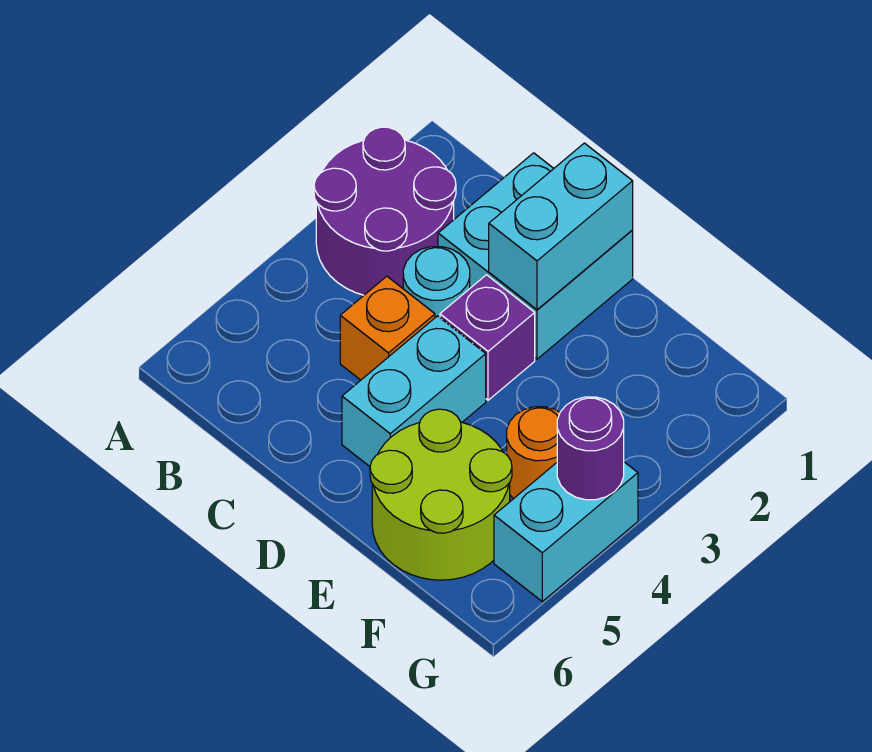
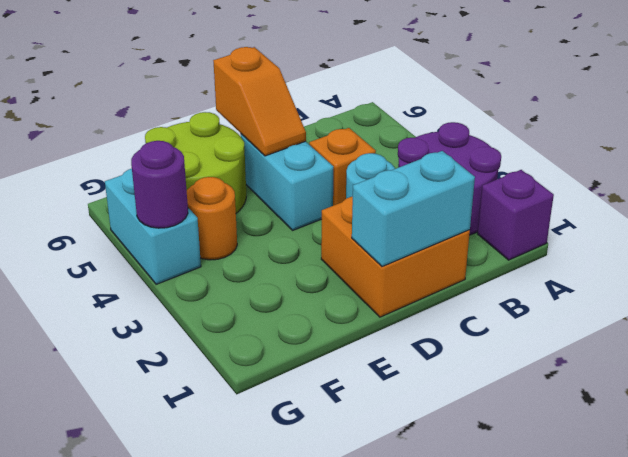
cyan brick C1:D2 level 1 -> orange brick C1:D2 level 1
cyan brick D1:D2 level 2 -> cyan brick C1:D1 level 2
purple brick D3 level 1 -> purple brick A1 level 1
none -> orange slope D5:D6 level 2 top 6

